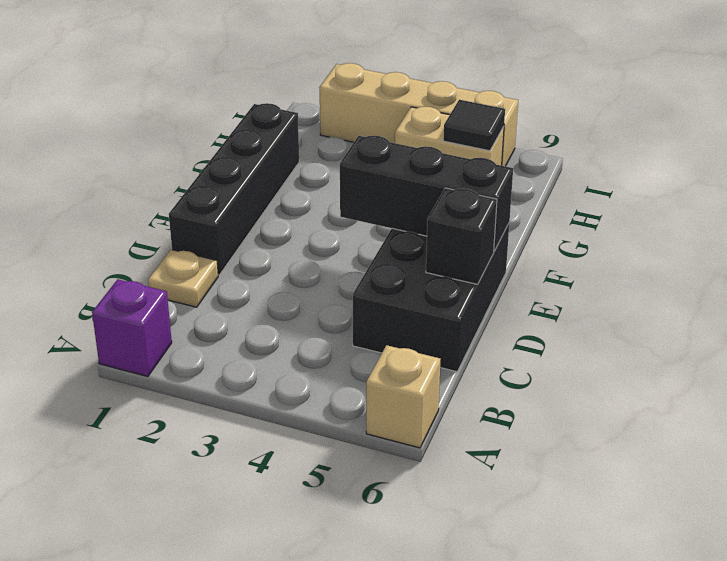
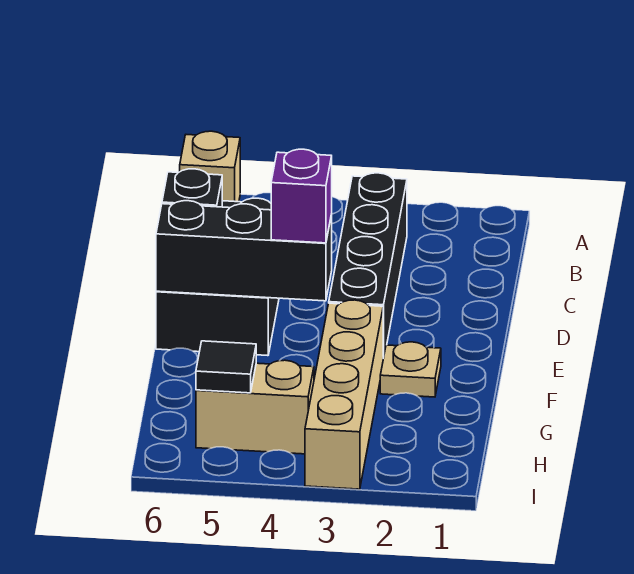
purple brick A1 level 1 -> purple brick E4 level 3
tan plate C1 level 1 -> tan plate F2 level 1
black brick D1:G1 level 1 -> black brick B3:E3 level 1
tan brick I2:I5 level 1 -> tan brick F3:I3 level 1

